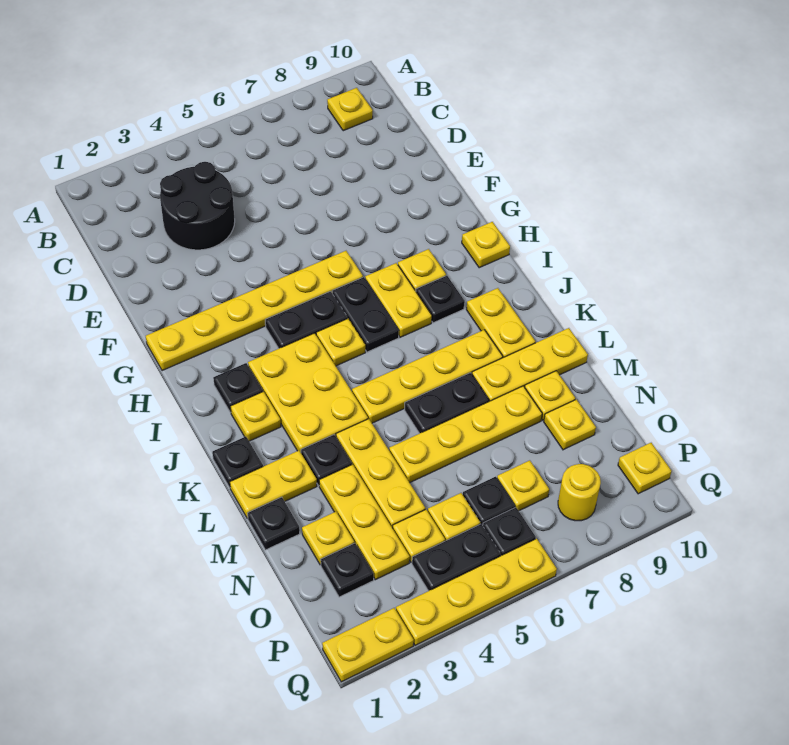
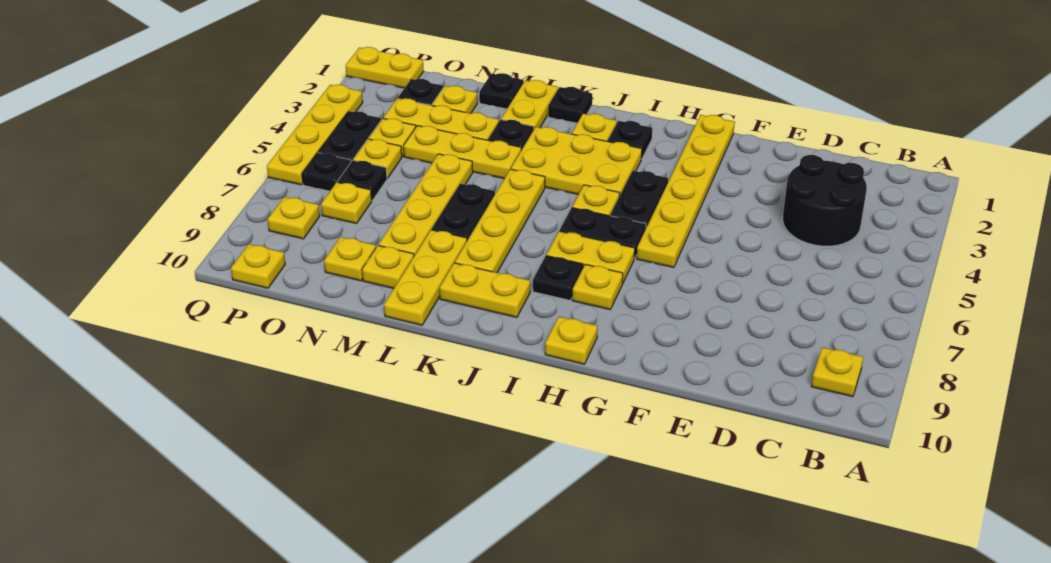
yellow round brick P8 level 1 -> yellow plate P8 level 1
yellow plate Q1:Q2 level 1 -> yellow plate P1:Q1 level 1

